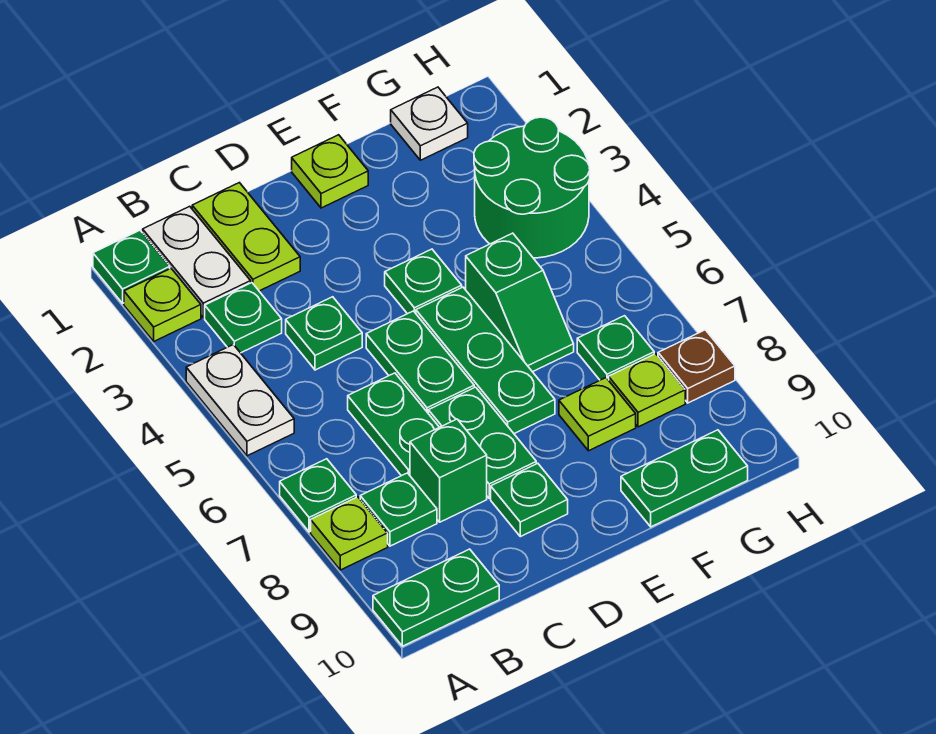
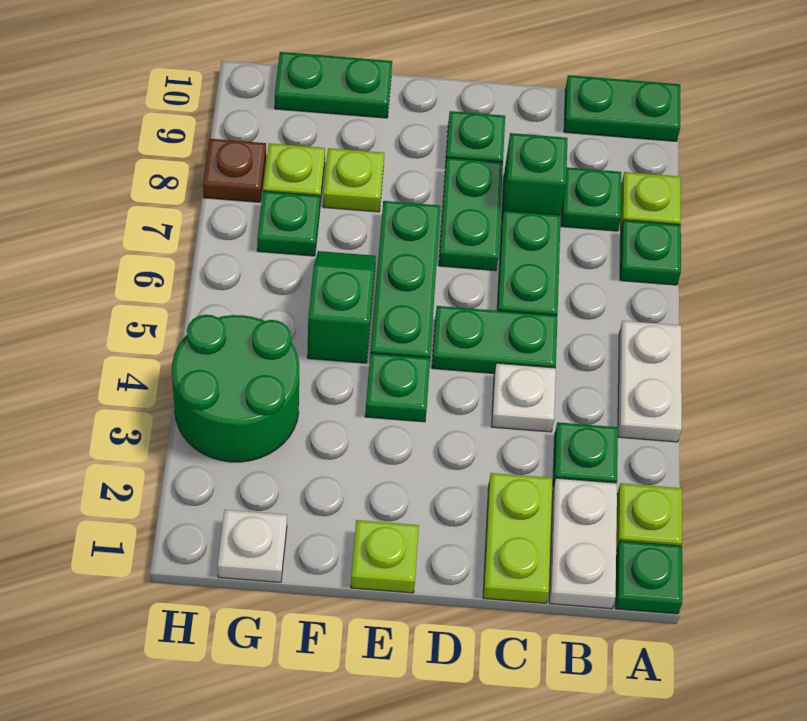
green plate C4 level 1 -> white plate C4 level 1
green plate D5:D6 level 1 -> green plate C5:D5 level 1

